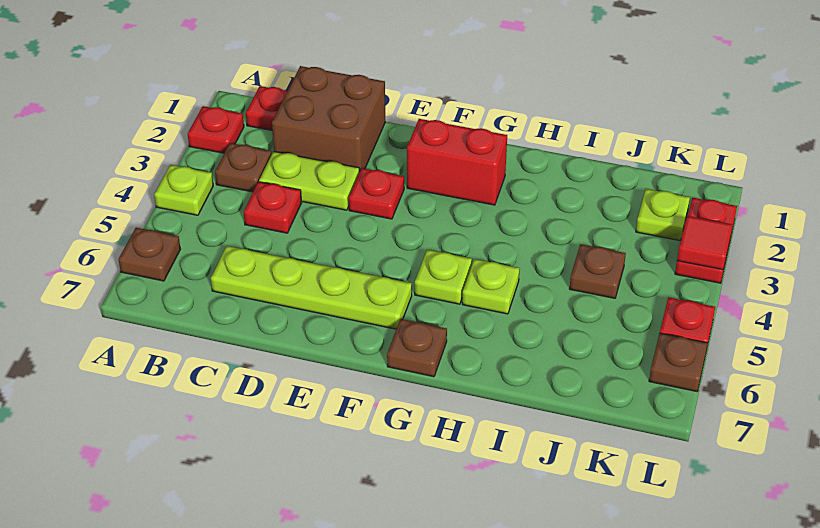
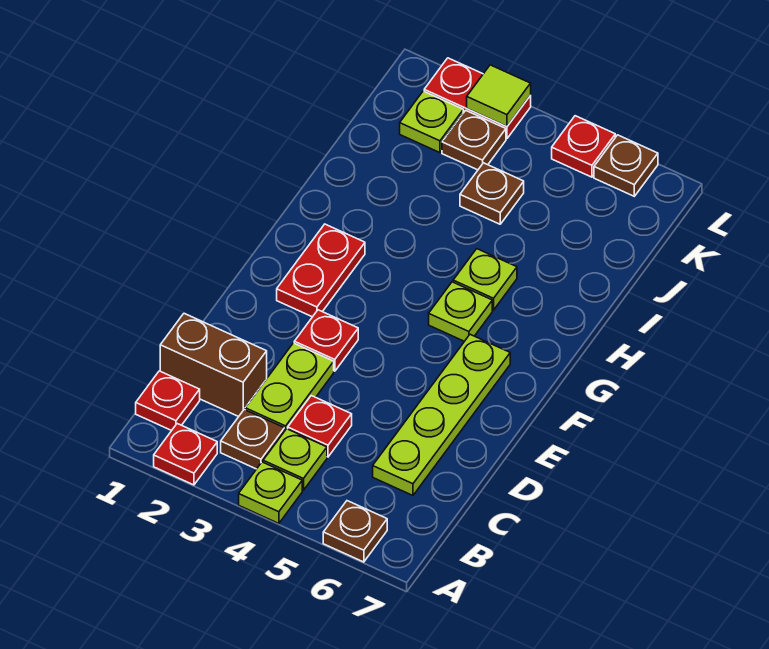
none -> lime plate B4 level 1
brown brick C1:D2 level 1 -> brown brick C1:C2 level 1
red brick F2:G2 level 1 -> red plate F2:G2 level 1
brown plate G7 level 1 -> brown plate K3 level 1
red tile L3 level 2 -> lime tile L3 level 2

